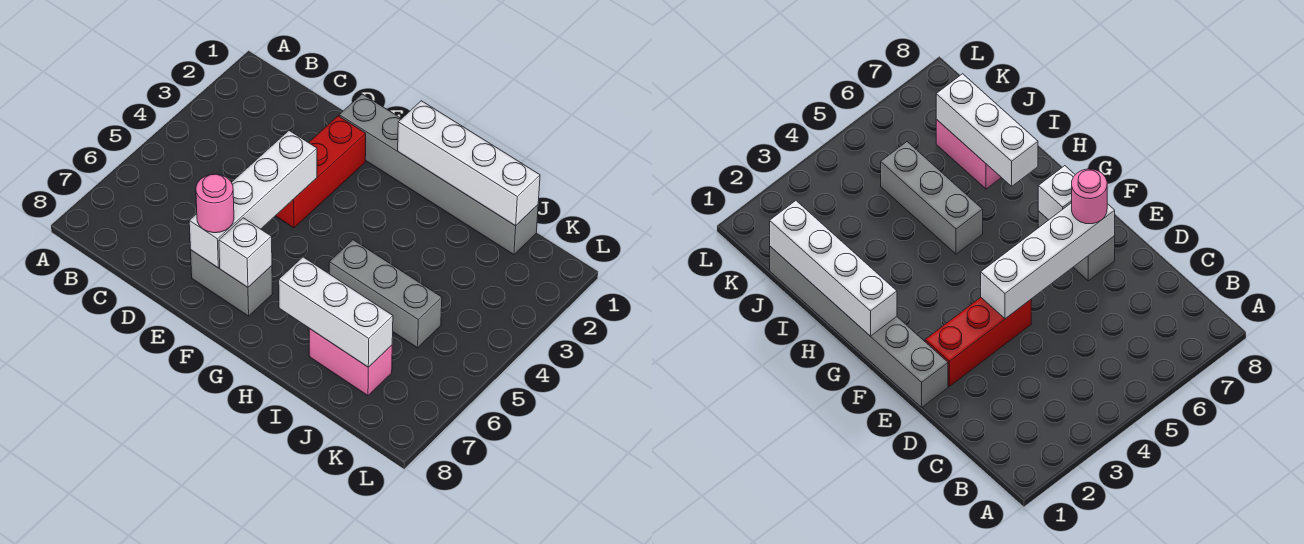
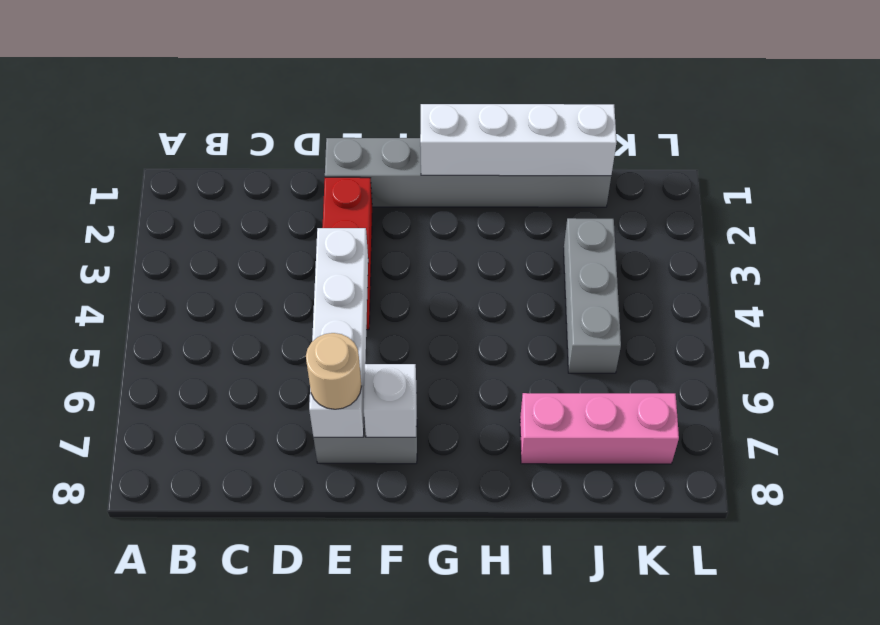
pink round brick E7 level 3 -> tan round brick E7 level 3
grey brick H5:J5 level 1 -> grey brick J3:J5 level 1
white brick H7:J7 level 2 -> none
pink brick I7:J7 level 1 -> pink brick I7:K7 level 1

